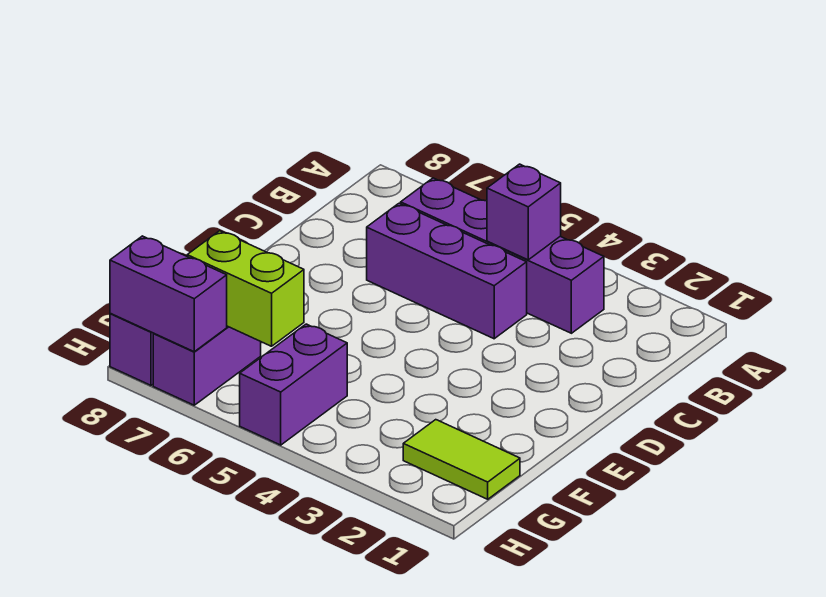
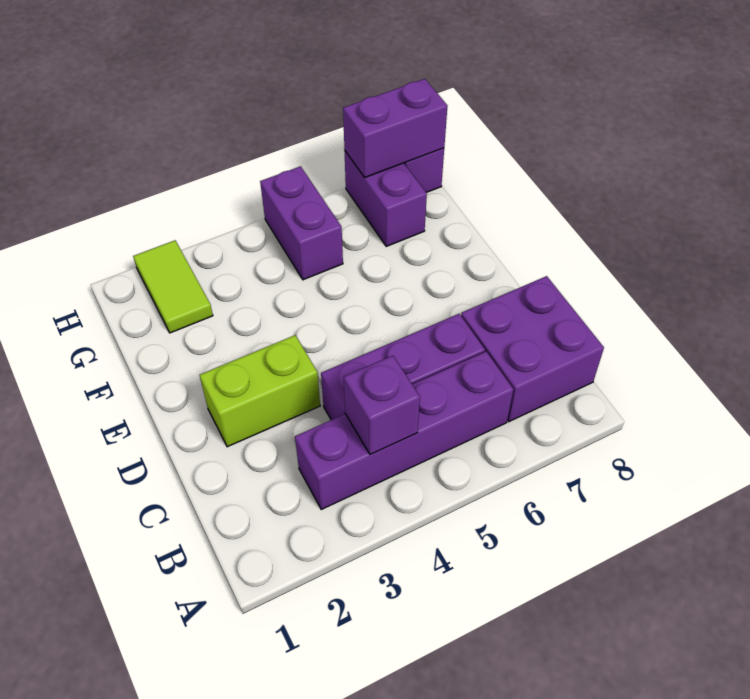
none -> purple brick B7:C8 level 1
lime tile G1:G2 level 1 -> lime tile G2:H2 level 1
lime brick G6:G7 level 2 -> lime brick D2:D3 level 1

